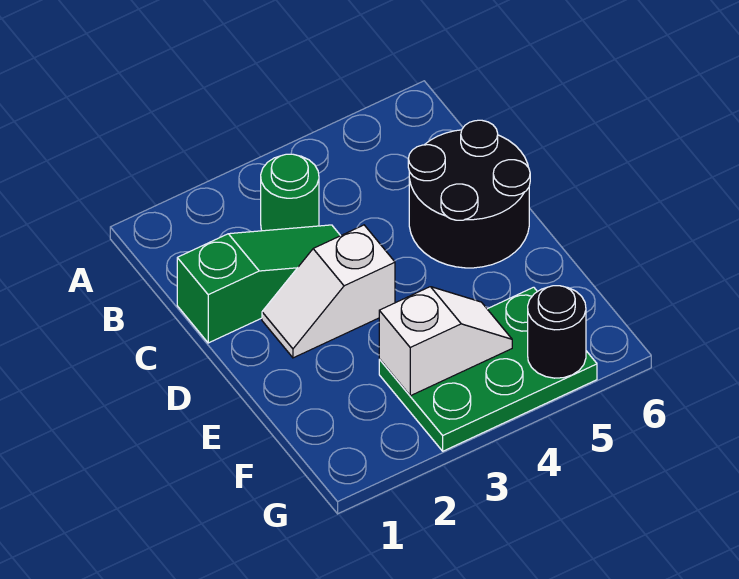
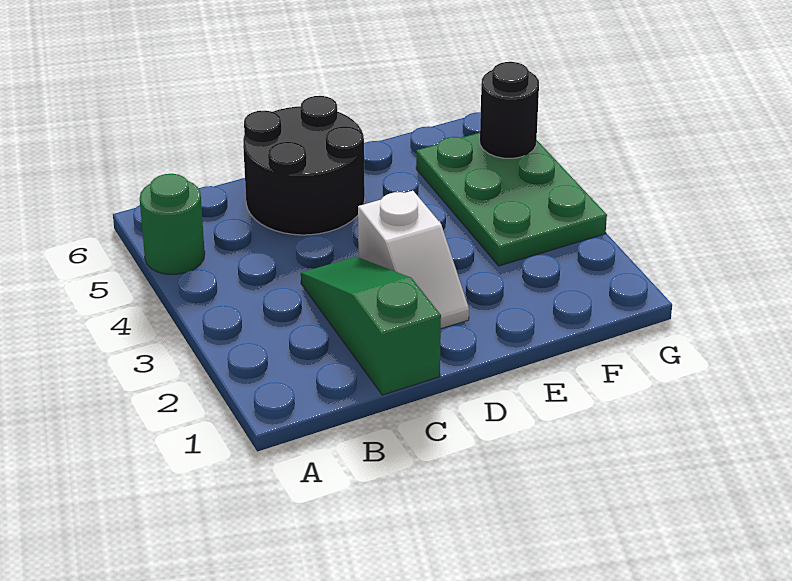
green round brick B3 level 1 -> green round brick A5 level 1
white slope F3:F4 level 2 top 3 -> none

